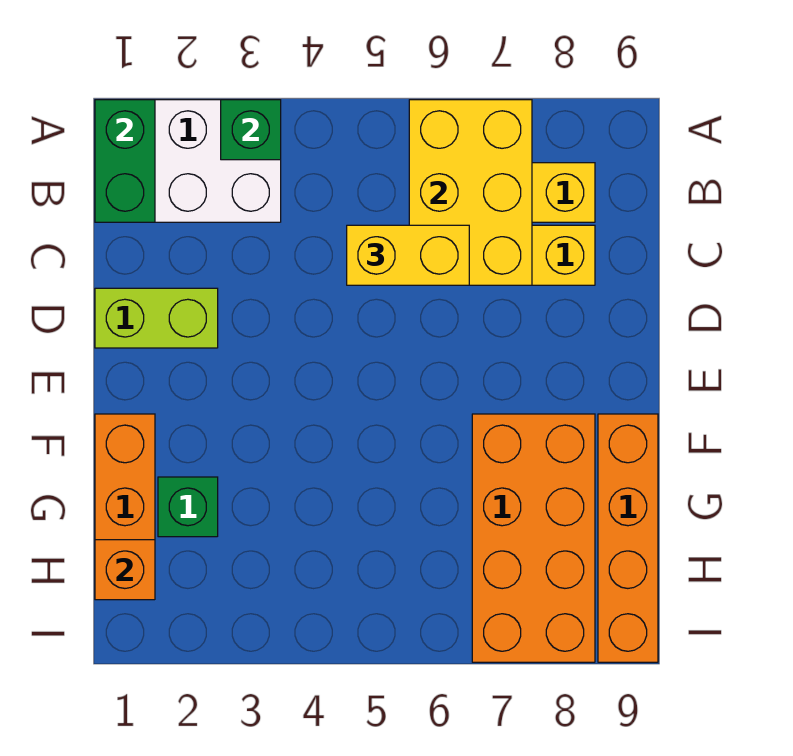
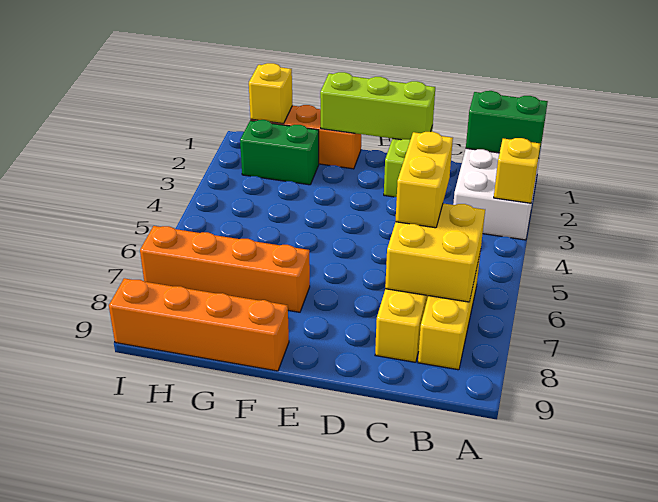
green brick A3 level 2 -> yellow brick A3 level 2
yellow brick A6:C7 level 2 -> yellow brick B6:C7 level 2
none -> lime brick D1:F1 level 2
orange brick F7:I8 level 1 -> orange brick F7:I7 level 1
green brick G2 level 1 -> green brick G2:H2 level 1
orange brick H1 level 2 -> yellow brick H1 level 2

